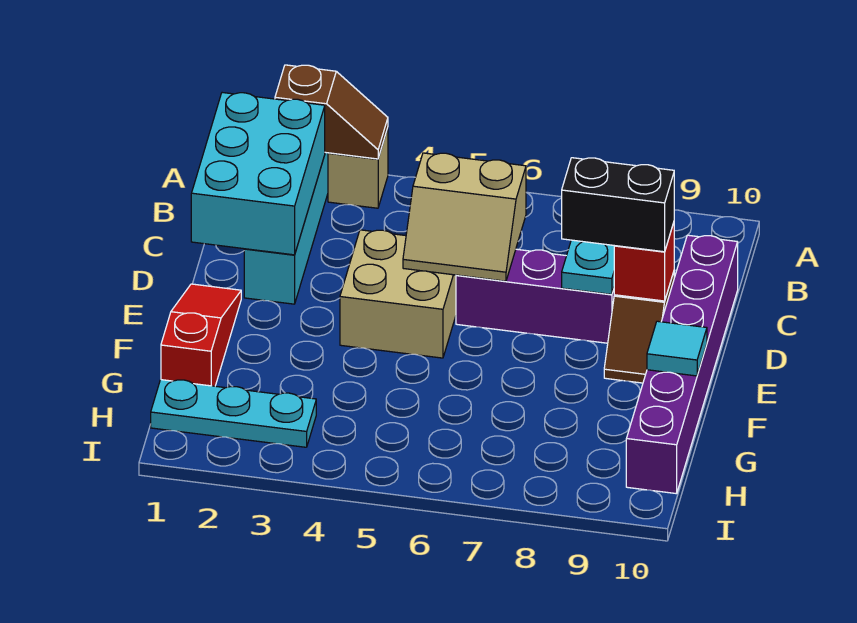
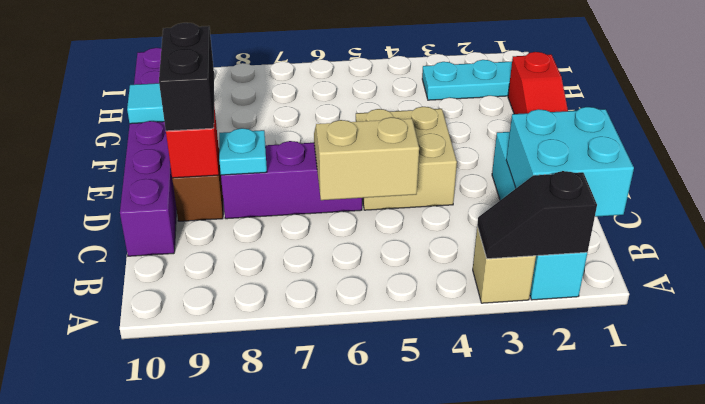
brown slope A2:A3 level 2 top 2 -> black slope A2:A3 level 2 top 2
cyan brick B1:D2 level 2 -> cyan brick B1:C2 level 2
black brick D8:D9 level 3 -> black brick D9:E9 level 3

